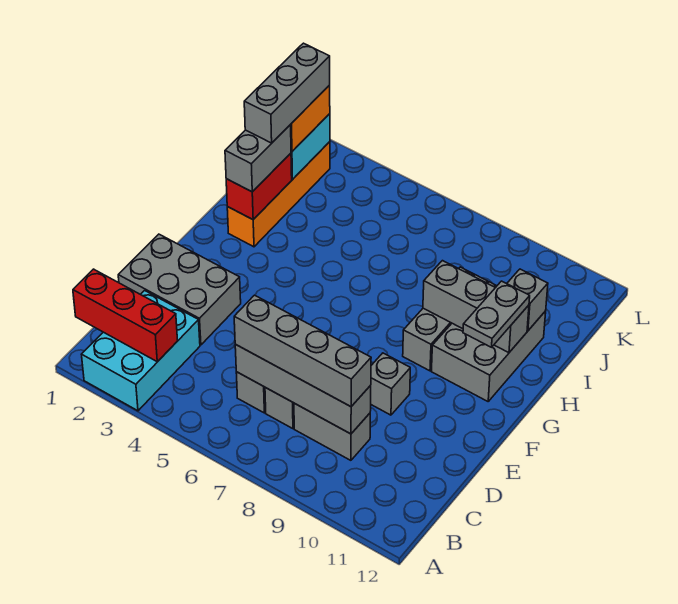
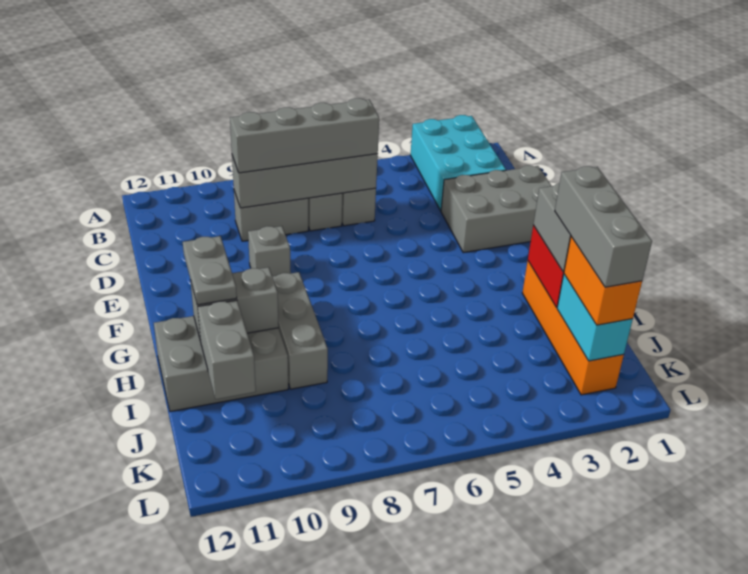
red brick B1:B3 level 2 -> none
grey brick G10:I11 level 1 -> grey brick H10:I12 level 1
grey brick H9:H11 level 2 -> grey brick H10:H11 level 2
grey brick I11 level 2 -> grey brick I11:J11 level 2

